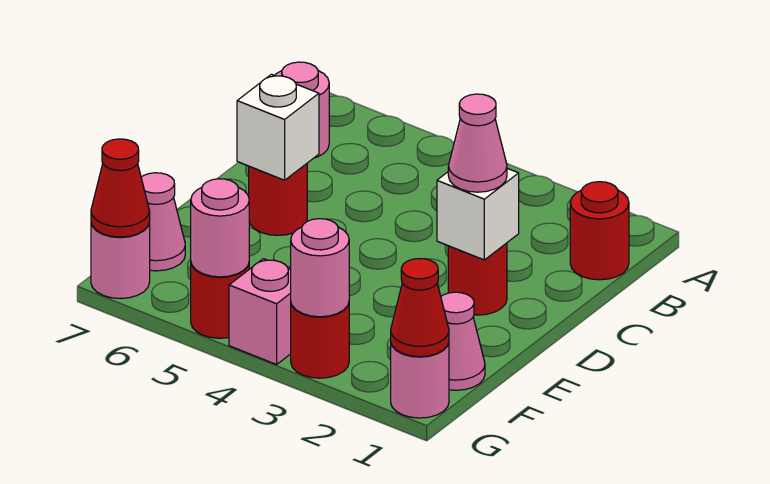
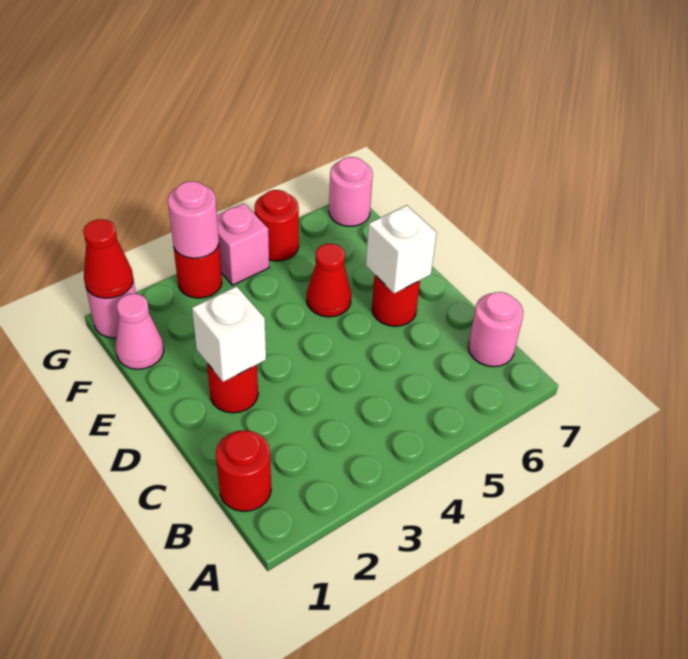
pink cone D2 level 3 -> none
pink cone F7 level 1 -> none
pink round brick G5 level 2 -> none
red cone G7 level 2 -> red cone E5 level 1

